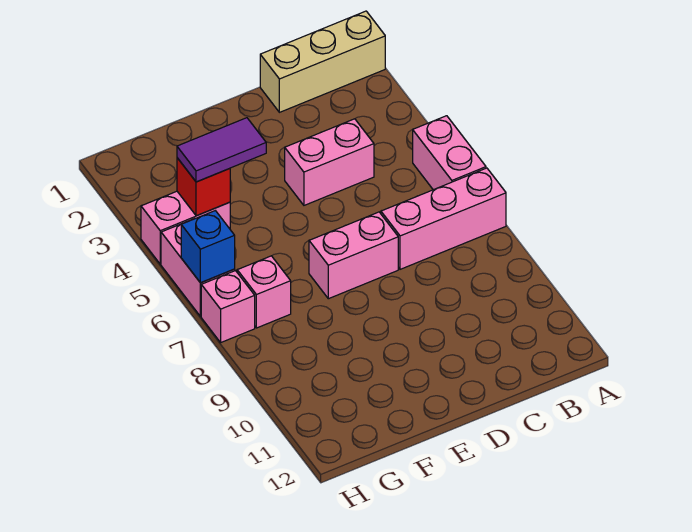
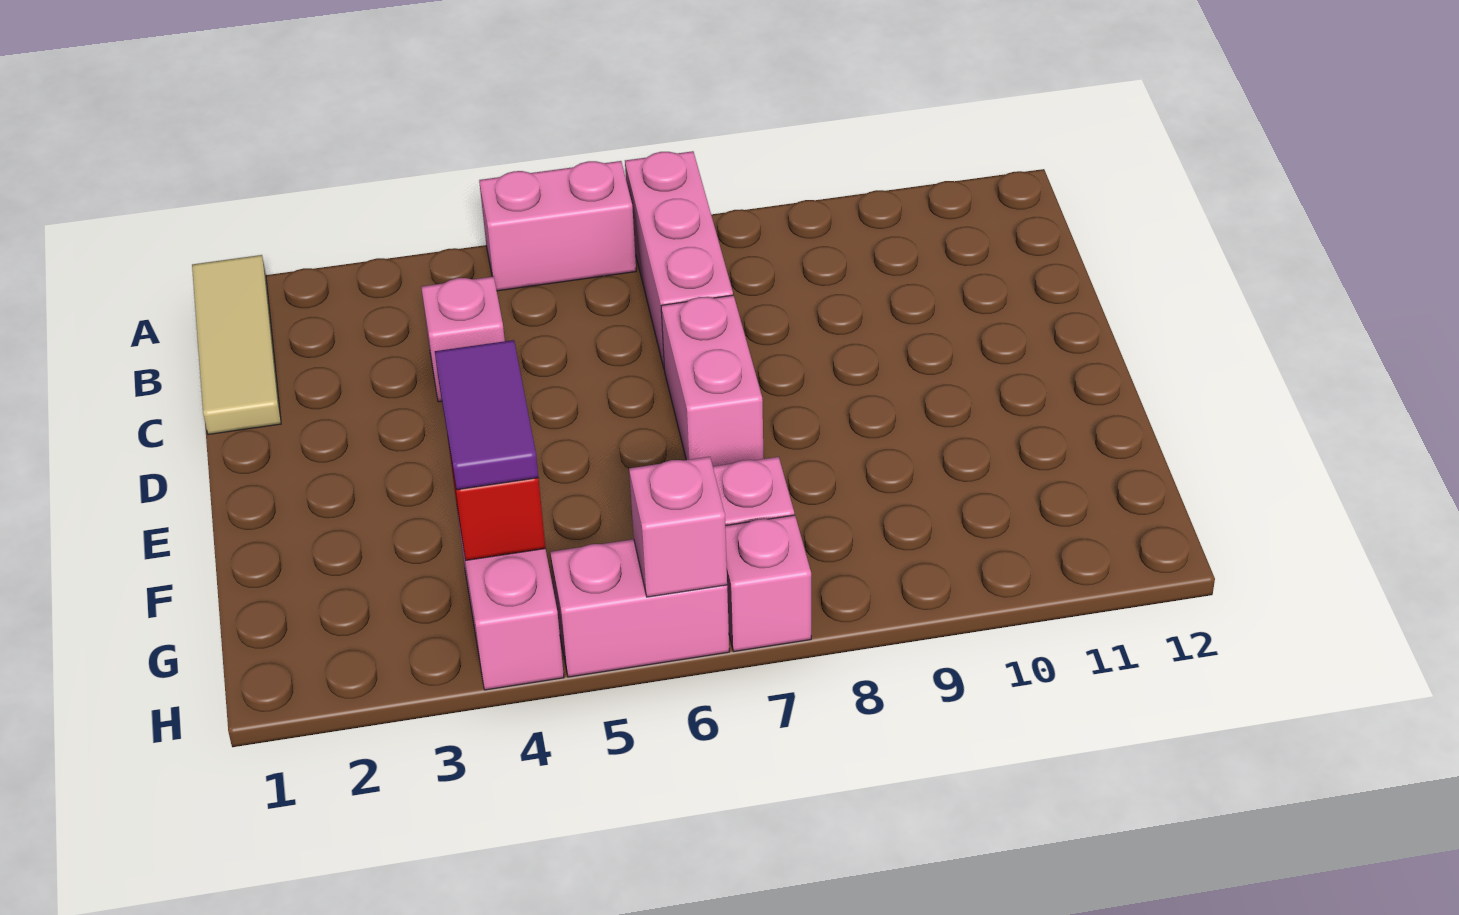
tan brick A1:C1 level 1 -> tan tile A1:C1 level 1
pink brick C4:D4 level 1 -> pink brick C4 level 1
blue brick H6 level 2 -> pink brick H6 level 2

